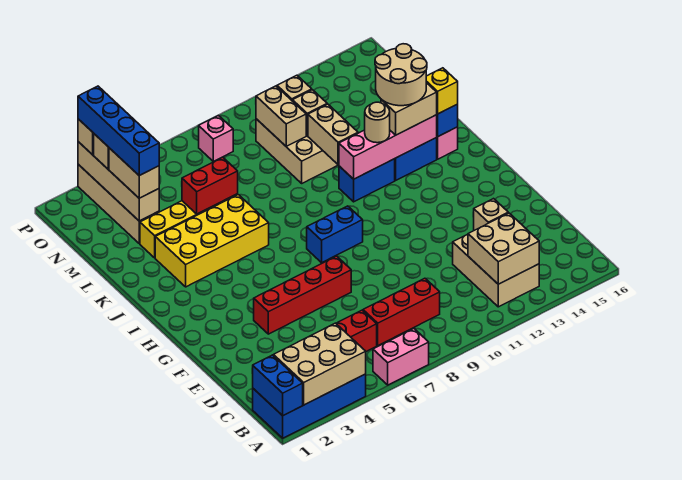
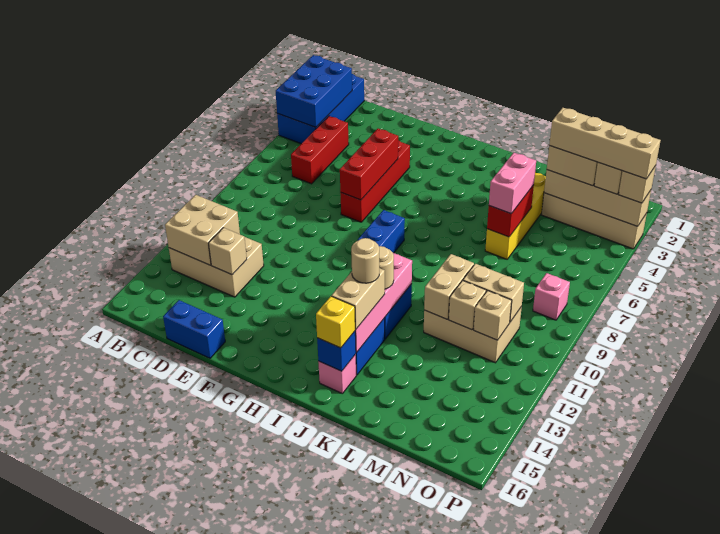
blue brick A1:B1 level 2 -> blue brick D16:E16 level 1
tan brick A2:B4 level 2 -> blue brick A2:B4 level 2
pink brick A6:A7 level 1 -> pink brick L5:L6 level 3
red brick C7:C9 level 1 -> red brick F5:F7 level 2
yellow brick J3:K6 level 1 -> none
tan round brick J13:K14 level 4 -> tan round brick J13 level 4
tan brick K11:L11 level 2 -> tan brick L10:L11 level 2
blue brick M3:P3 level 4 -> tan brick M3:P3 level 4

